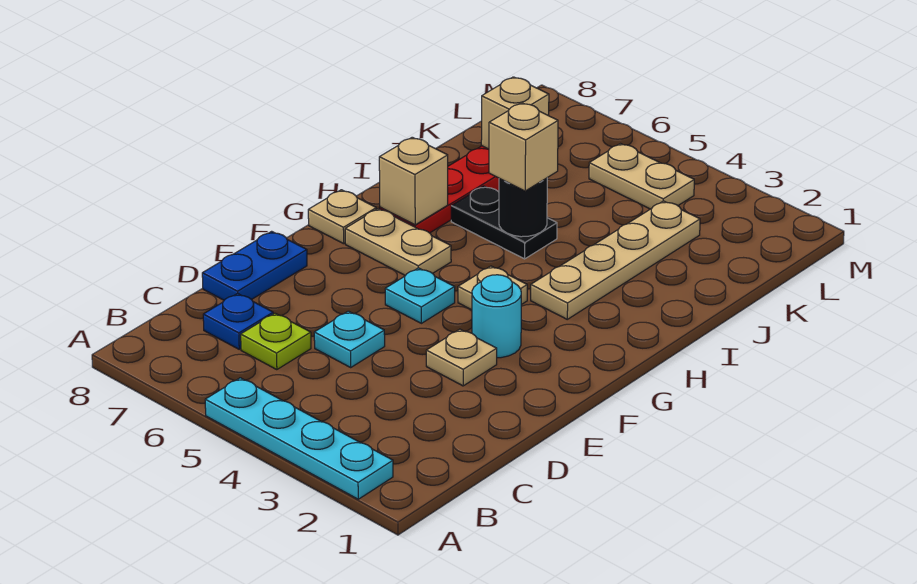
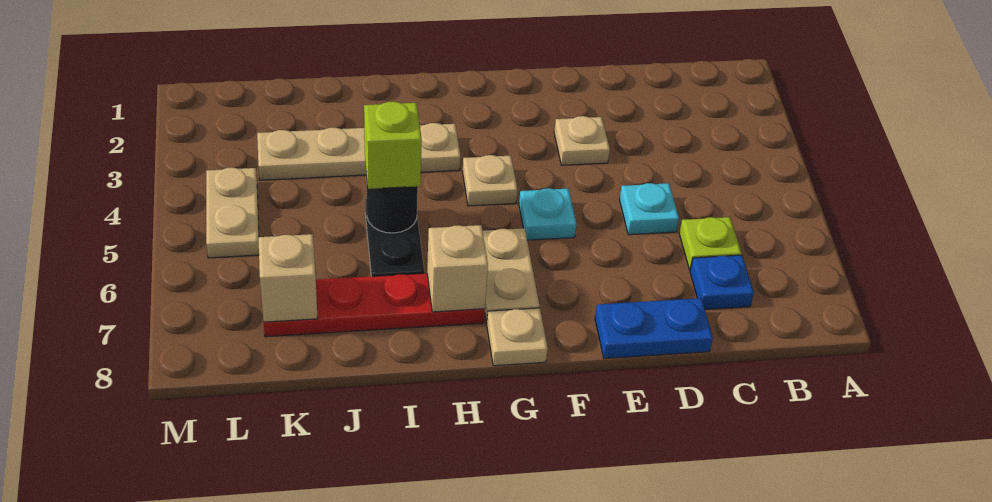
cyan plate A2:A5 level 1 -> none
cyan round brick F3 level 1 -> none
tan brick I5 level 3 -> lime brick I5 level 3

